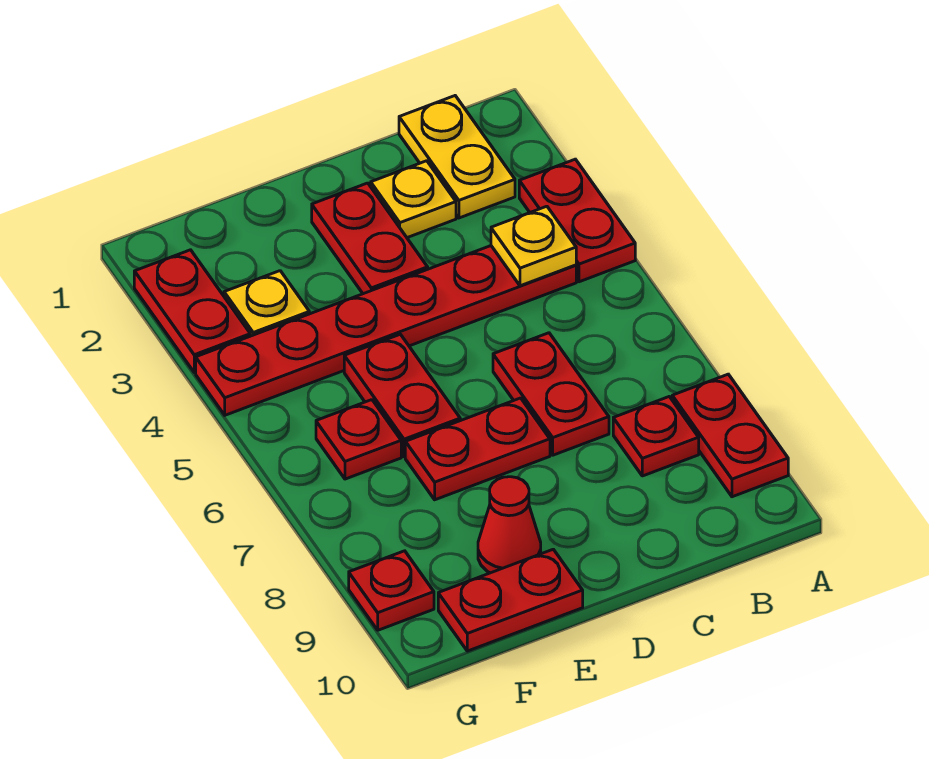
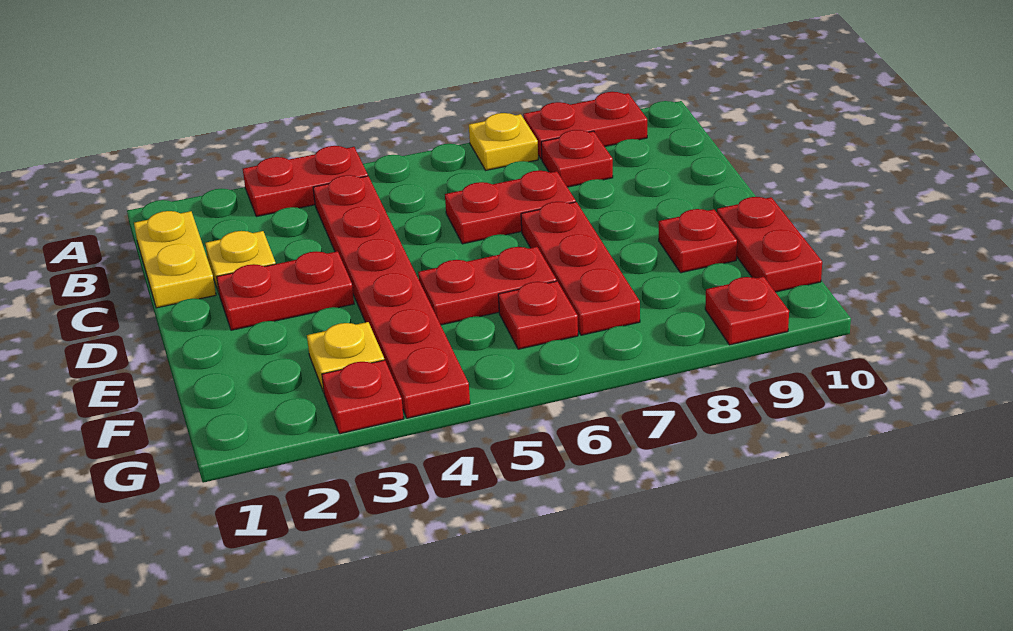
yellow plate B1:B2 level 1 -> yellow plate B1:C1 level 1
yellow plate B4 level 2 -> yellow plate A7 level 1
red plate D7:E7 level 1 -> red plate D7:F7 level 1
red cone E9 level 1 -> red plate E9 level 1
red plate G2:G3 level 1 -> red plate G3 level 1

